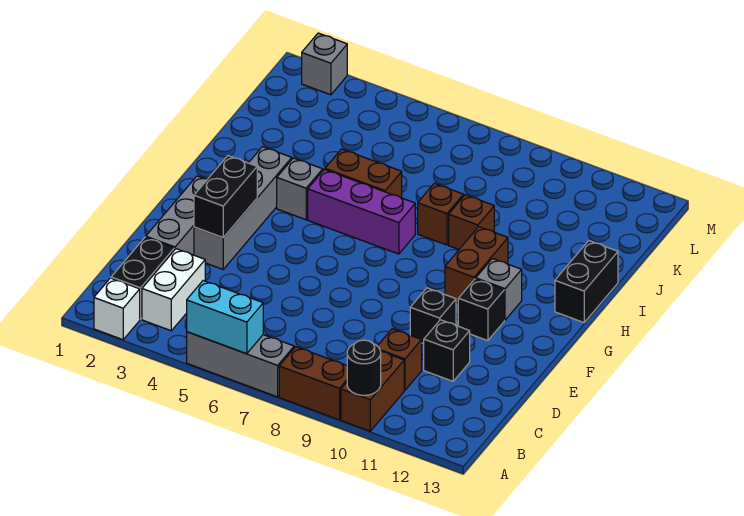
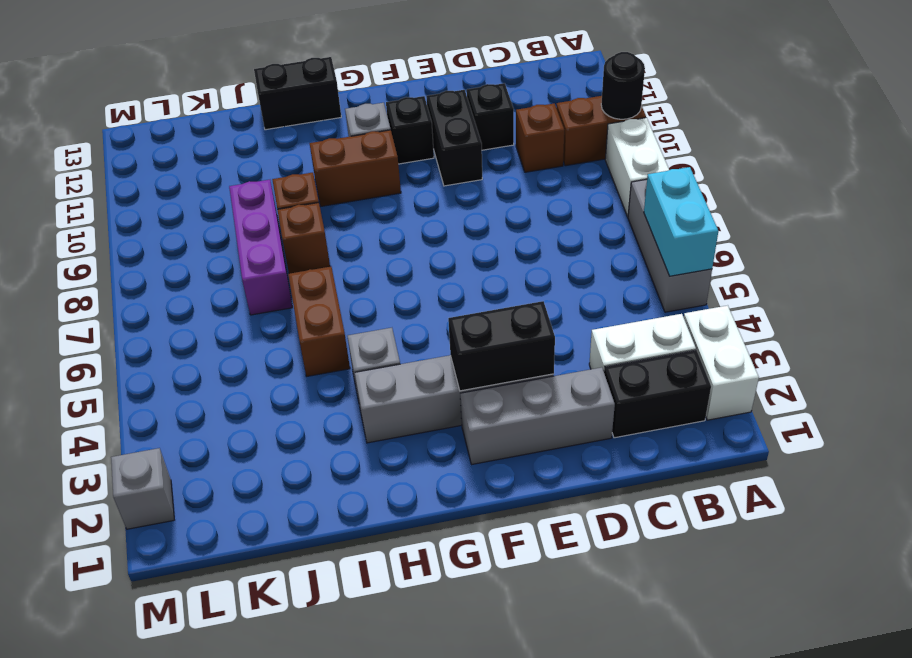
white brick A2 level 1 -> white brick A2:A3 level 1
brown brick A8:A9 level 1 -> white brick A8:A9 level 1
black brick E10 level 1 -> black brick E10:E11 level 1
purple brick H5:H7 level 1 -> purple brick J7:J9 level 1

